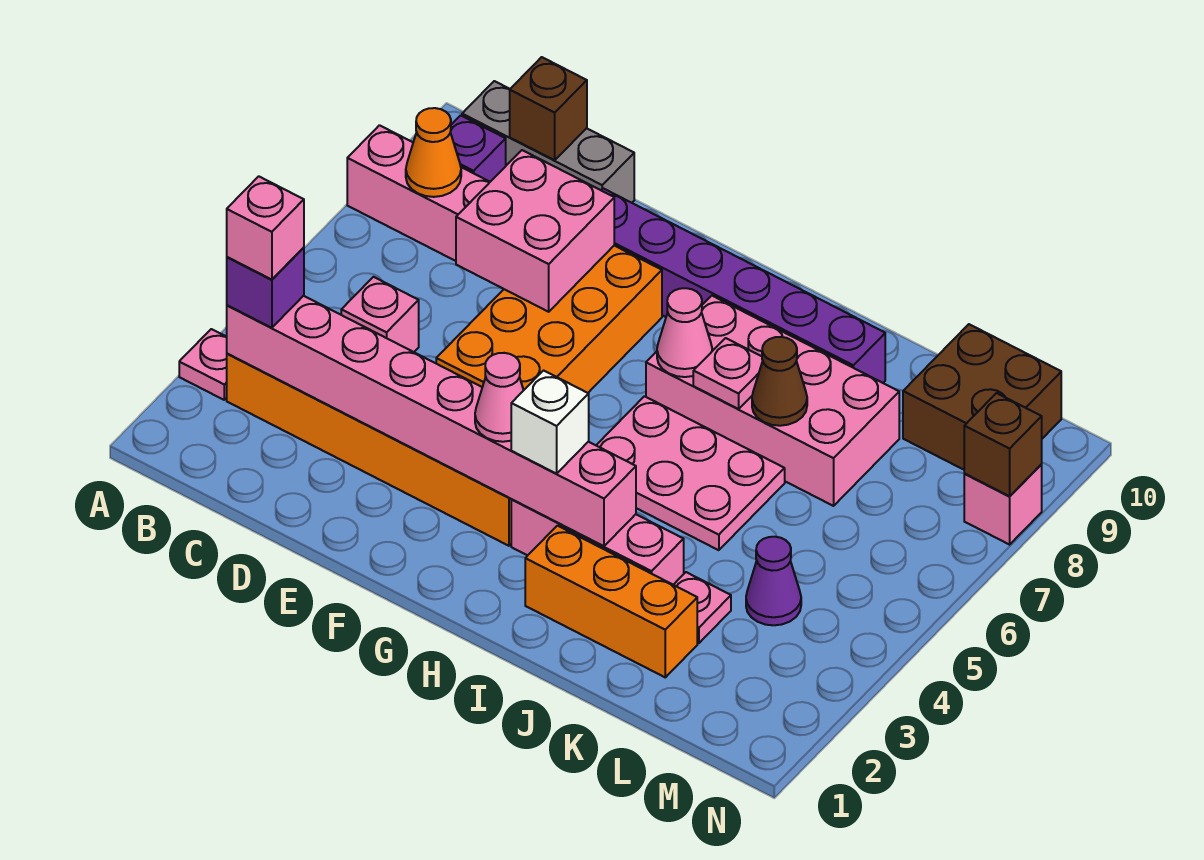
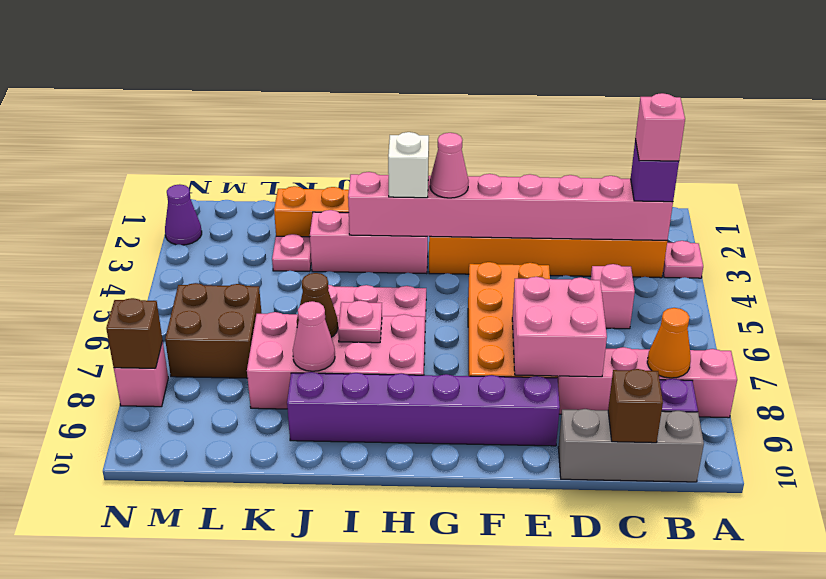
pink cone H7 level 2 -> pink cone J8 level 2
purple cone L4 level 1 -> purple cone N2 level 1
brown brick L9:M10 level 1 -> brown brick L6:M7 level 1

